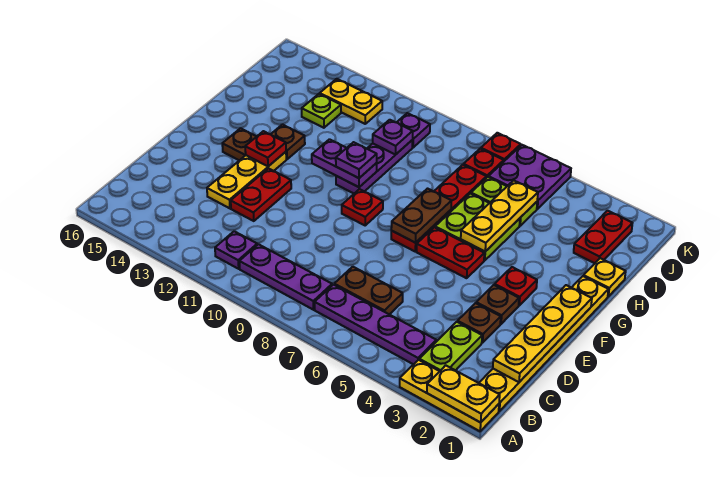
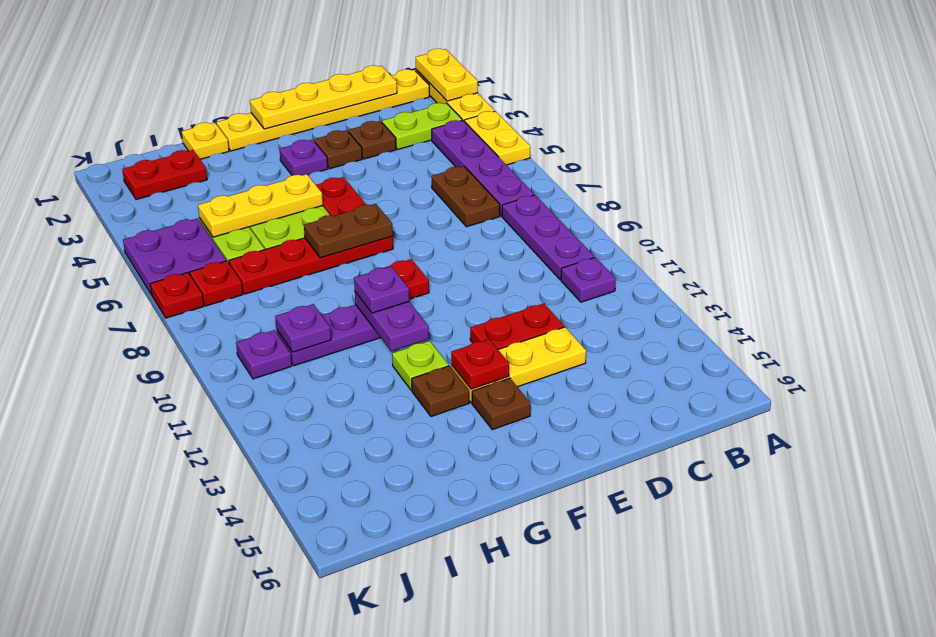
red plate F3 level 1 -> purple plate F3 level 1
lime plate I13 level 1 -> lime plate G12 level 1
yellow plate J12:J13 level 1 -> yellow plate A4:A5 level 1

